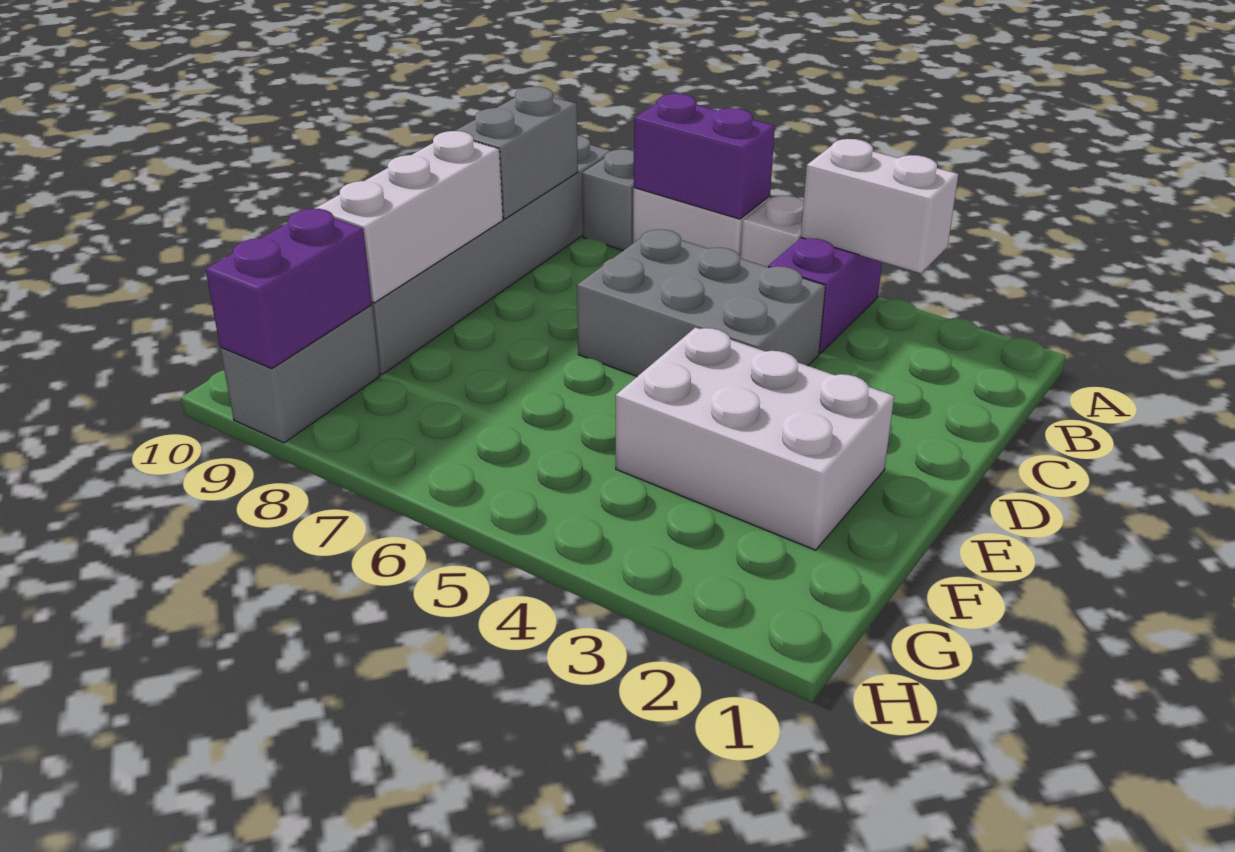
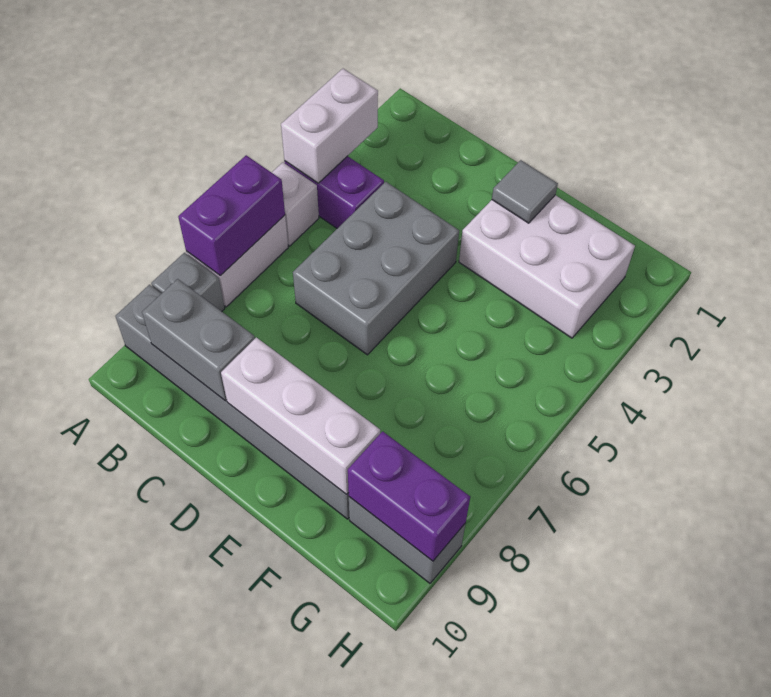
white brick E2:F4 level 1 -> white brick E2:G3 level 1
none -> grey tile E2 level 2

